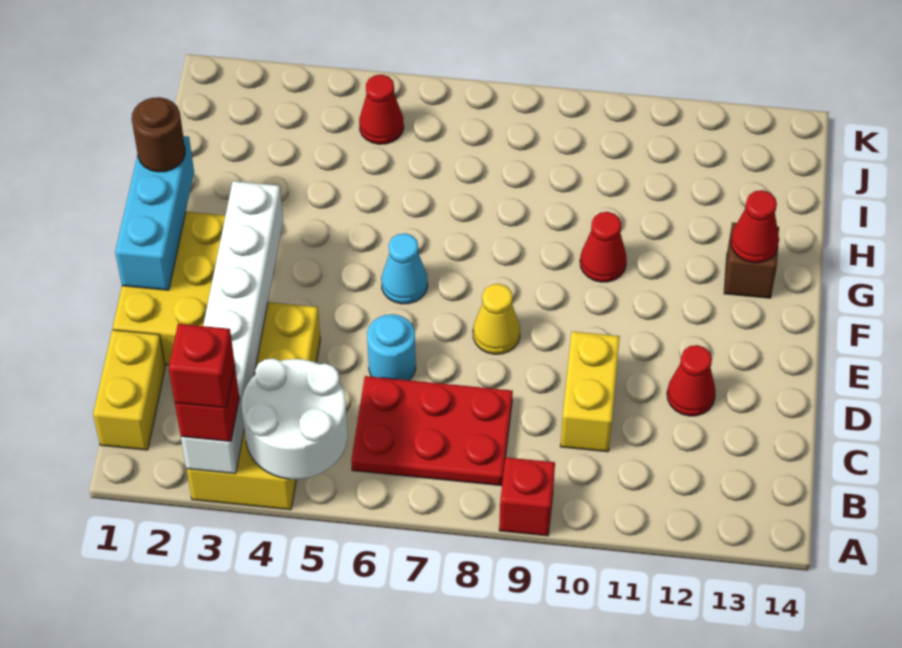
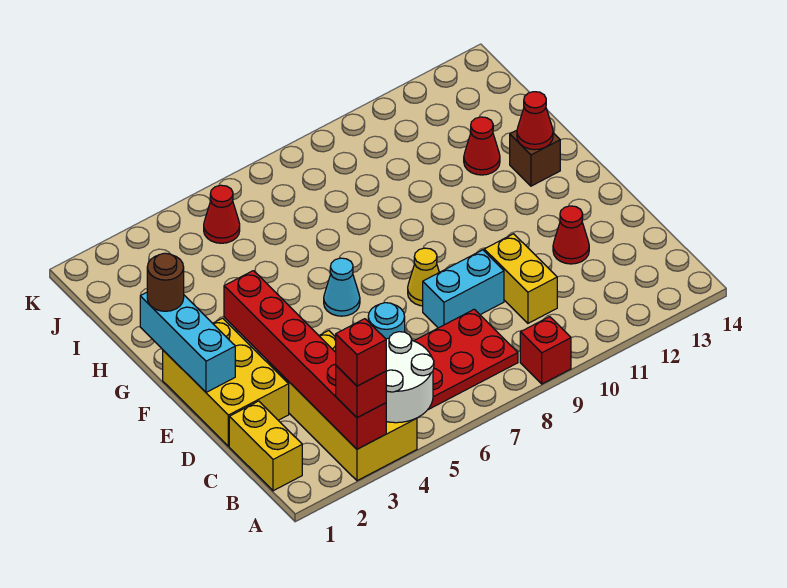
white brick A3:F3 level 2 -> red brick A3:F3 level 2
none -> cyan brick D8:D9 level 1
red cone G10 level 1 -> red cone H12 level 1

